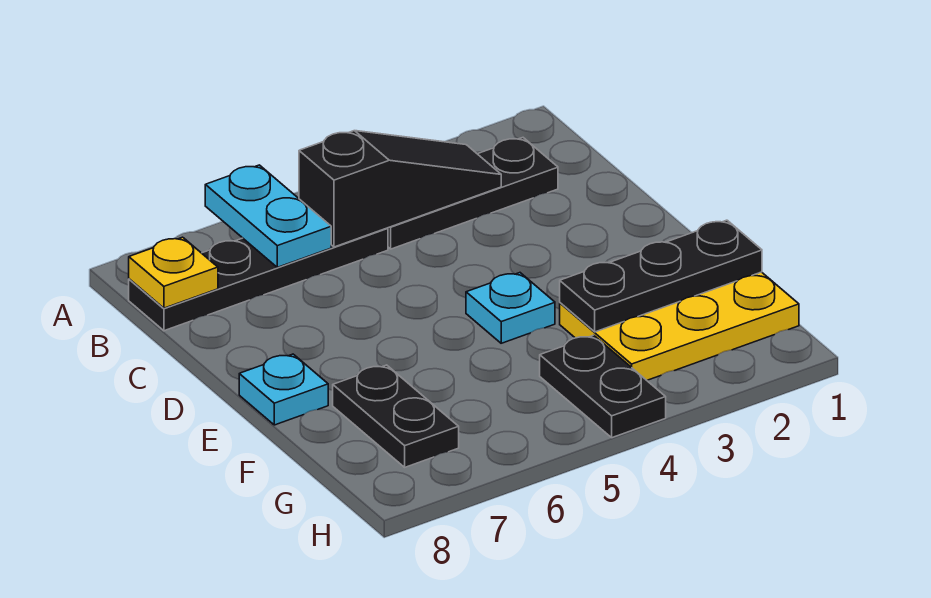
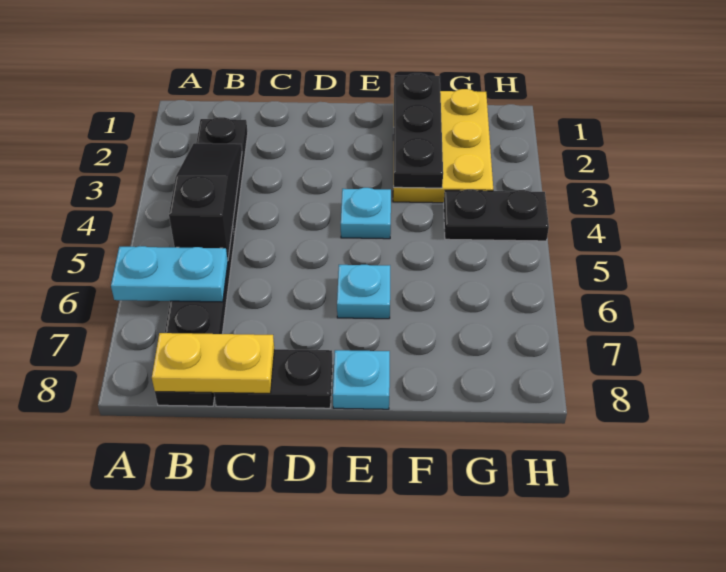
yellow plate B8 level 2 -> yellow plate B8:C8 level 2
none -> cyan plate E6 level 1
black plate F7:G7 level 1 -> black plate C8:D8 level 1

